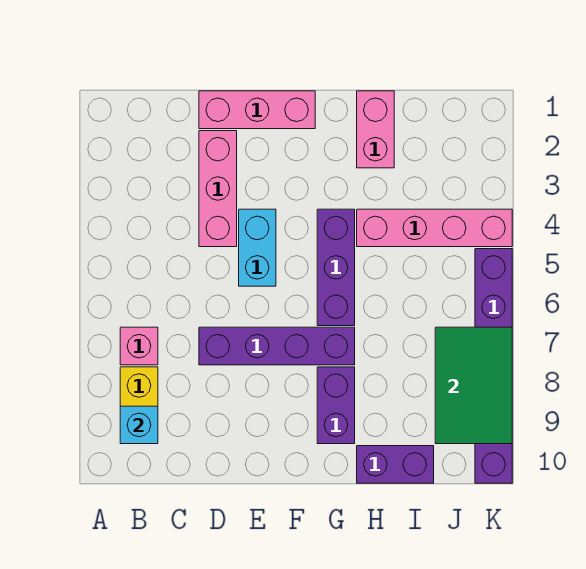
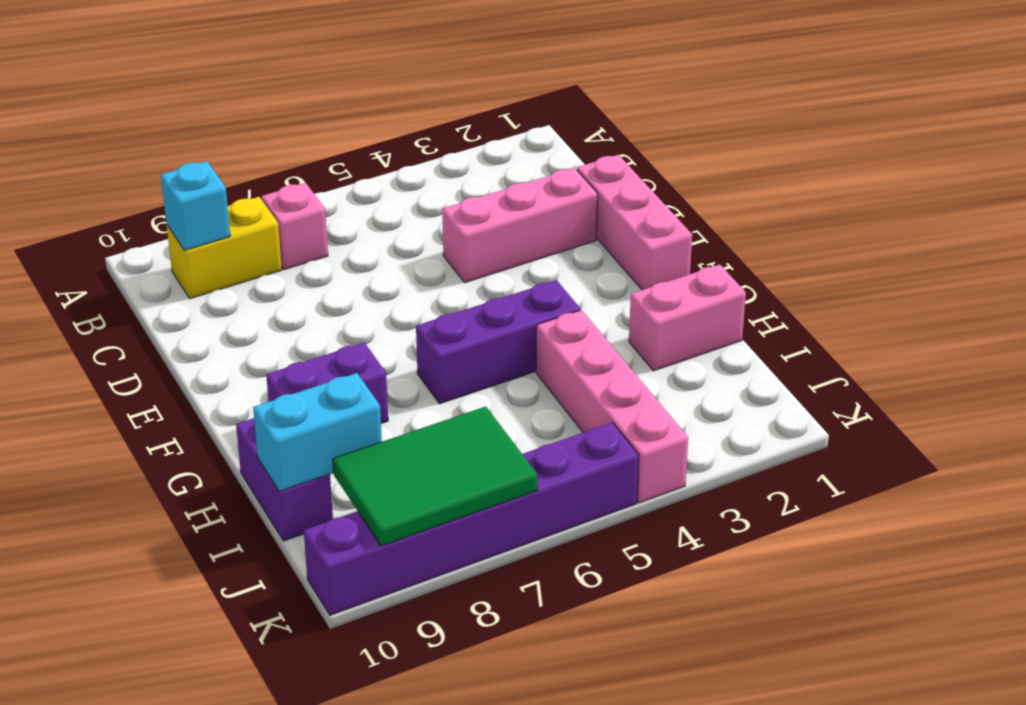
purple brick D7:G7 level 1 -> none
cyan brick E4:E5 level 1 -> cyan brick I9:I10 level 2

